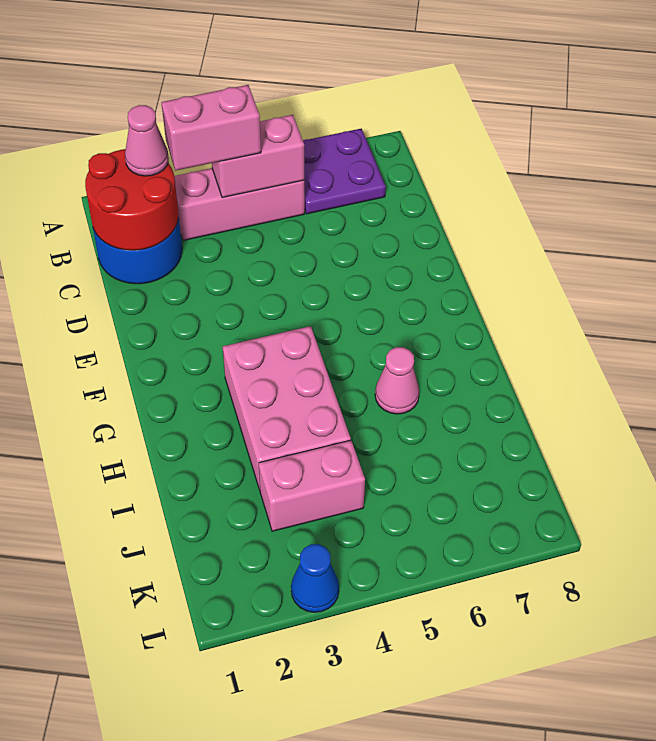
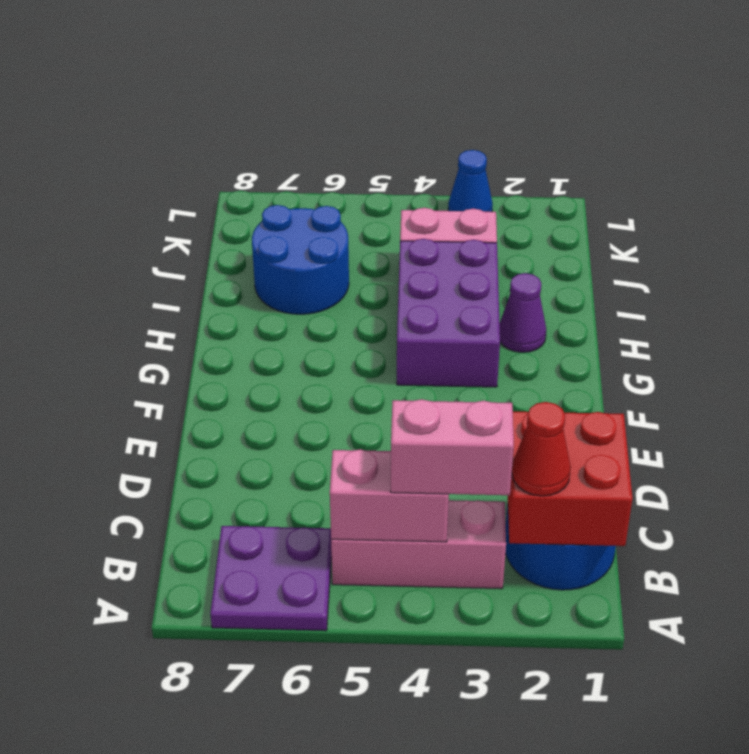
red round brick B1:C2 level 2 -> red brick B1:C2 level 2
pink cone B2 level 3 -> red cone B2 level 3
pink brick G3:I4 level 1 -> purple brick G3:I4 level 1
none -> purple cone H2 level 1
pink cone H6 level 1 -> none
none -> blue round brick I6:J7 level 1

